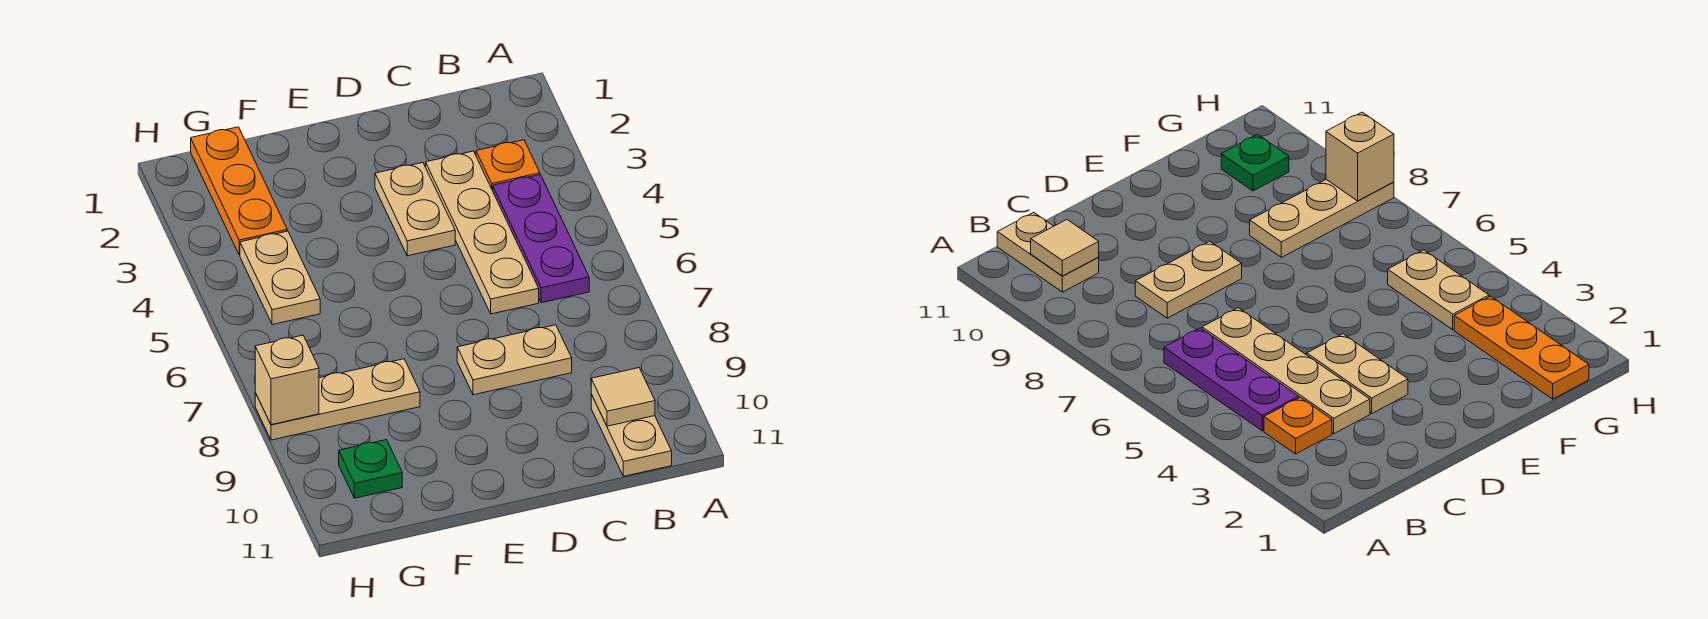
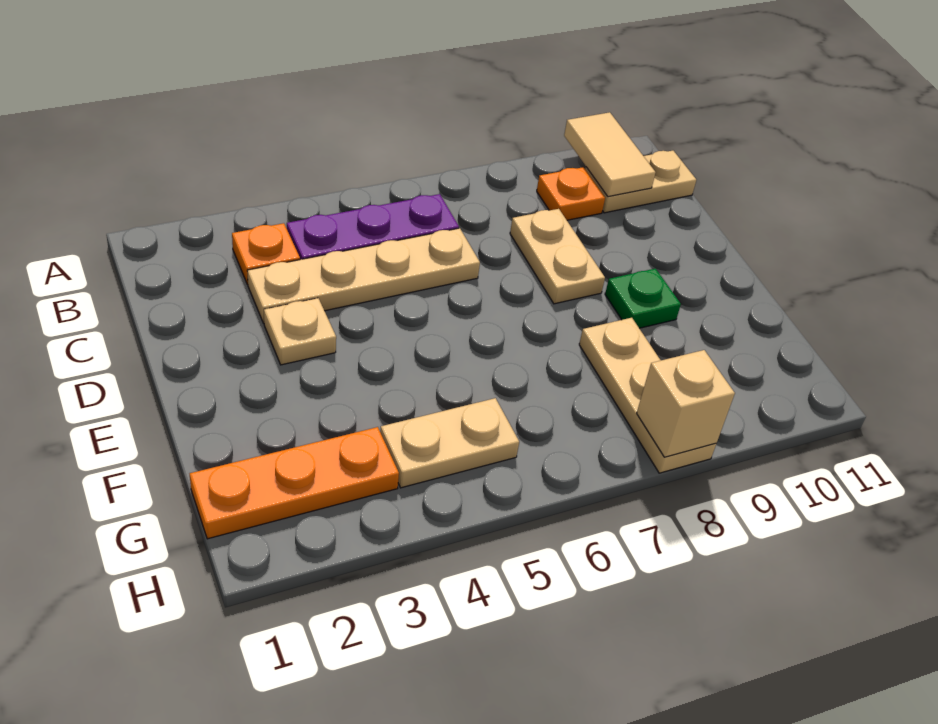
none -> orange plate B9 level 1
tan tile B10 level 2 -> tan tile A10:B10 level 2
tan plate D3:D4 level 1 -> tan plate D3 level 1
green plate G10 level 1 -> green plate E9 level 1

